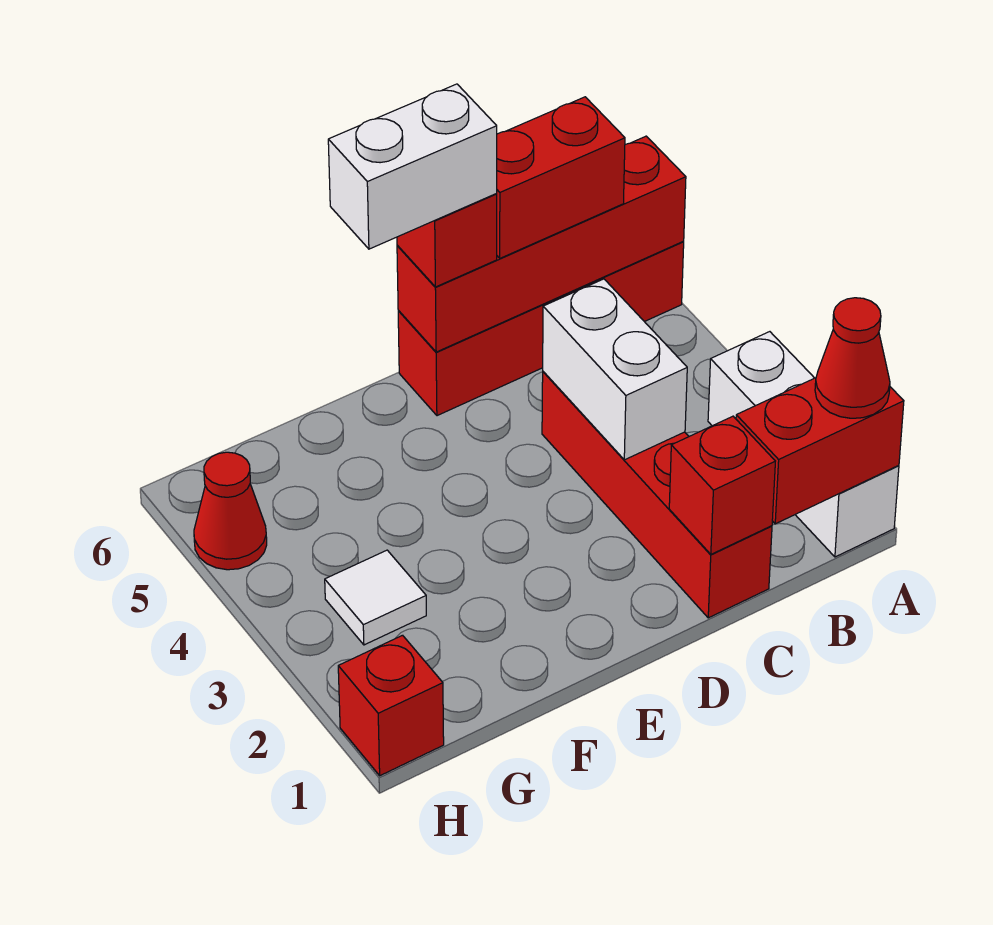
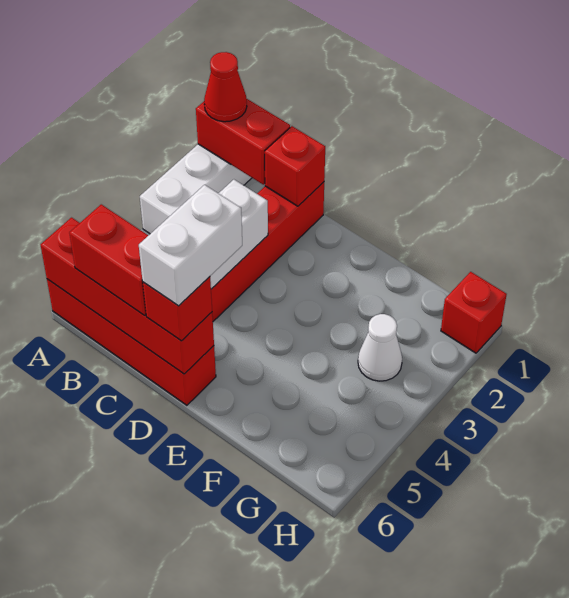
white brick D6:E6 level 4 -> white brick D5:D6 level 4
white tile G3 level 1 -> white cone G3 level 1
red cone H5 level 1 -> none

